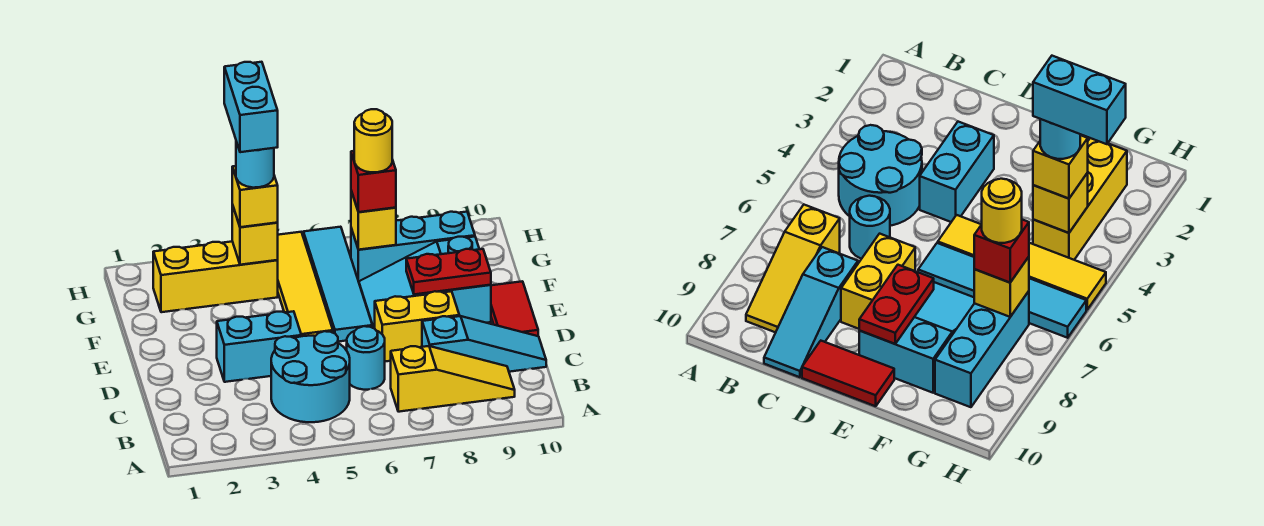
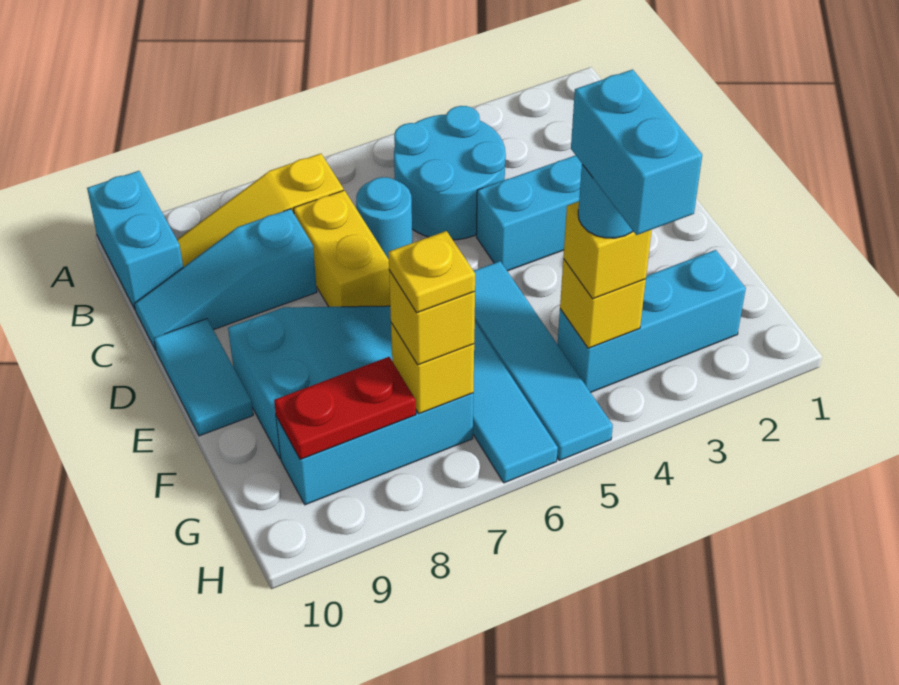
none -> cyan brick A10:B10 level 1
yellow brick D7:D8 level 1 -> yellow brick C7:D7 level 1
red tile D10:E10 level 1 -> cyan tile D10:E10 level 1
yellow tile E5:H5 level 1 -> cyan tile E5:H5 level 1
red plate E8:E9 level 2 -> red plate G8:G9 level 2
yellow brick G2:G4 level 1 -> cyan brick G2:G4 level 1
red brick G7 level 3 -> yellow brick G7 level 3
yellow round brick G7 level 4 -> yellow plate G7 level 4

